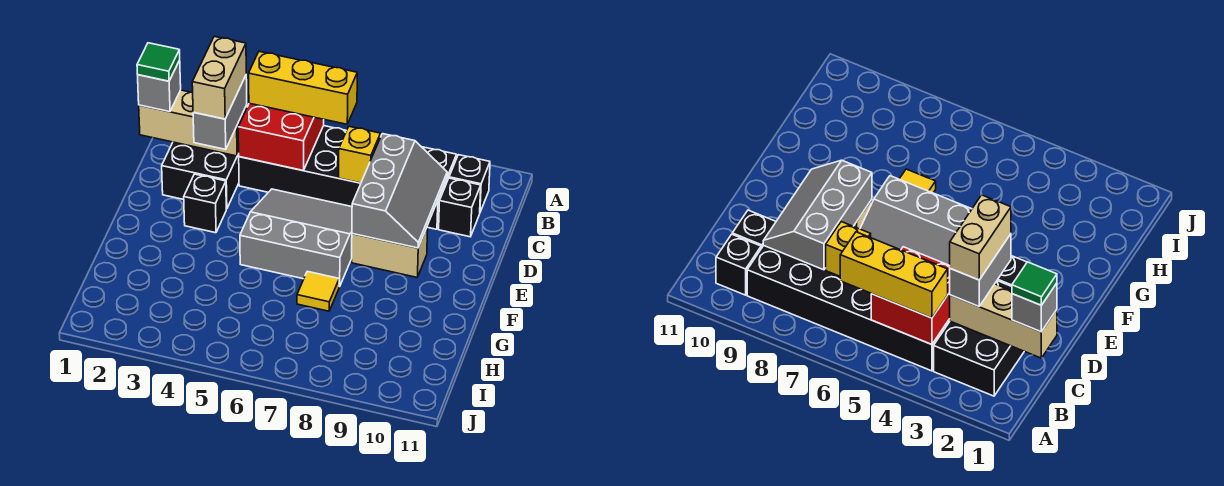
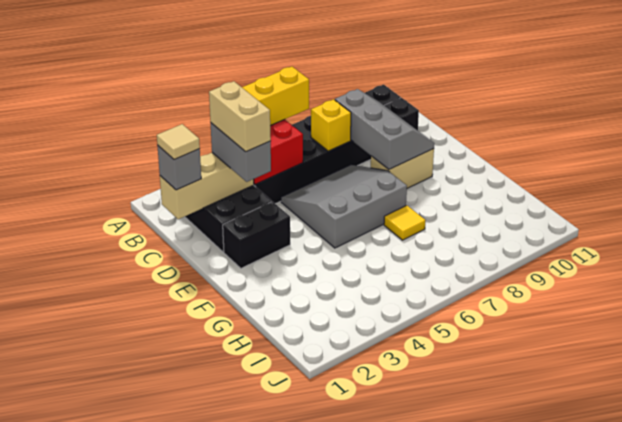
green tile C1 level 4 -> tan tile C1 level 4
black brick E3 level 1 -> black brick E2:E3 level 1

